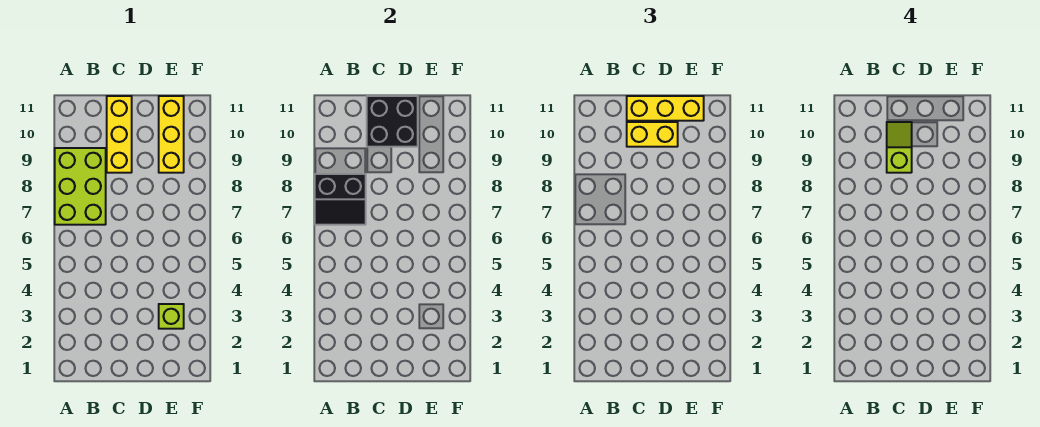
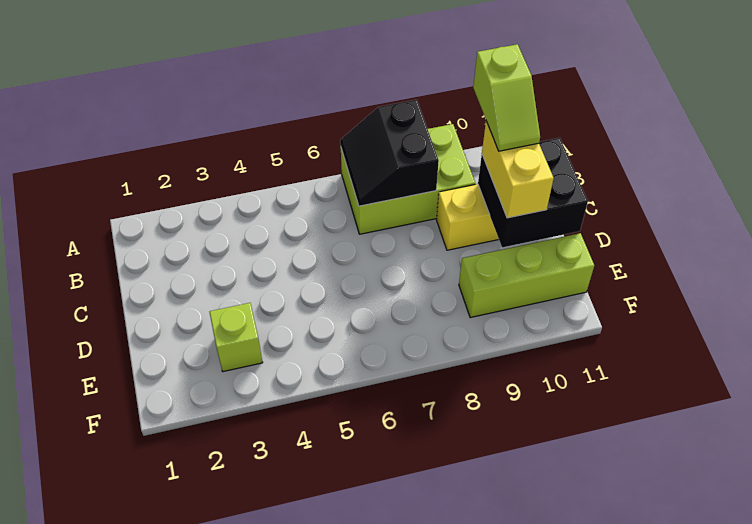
lime slope C9:C10 level 4 top 9 -> lime slope B10:C10 level 4 top B
yellow brick C11:E11 level 3 -> none
yellow brick E9:E11 level 1 -> lime brick E9:E11 level 1

